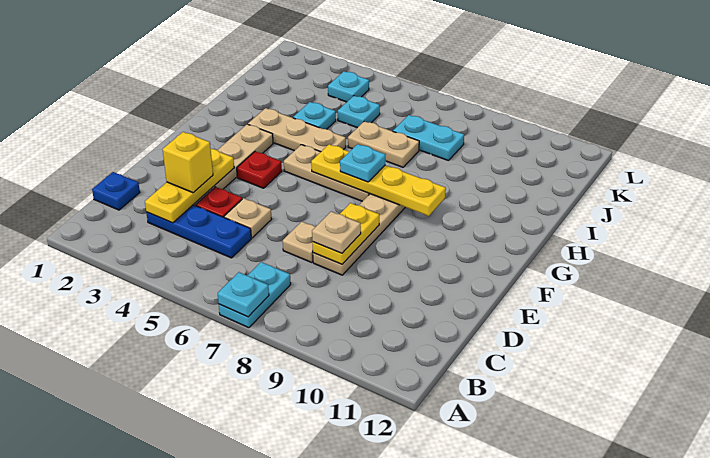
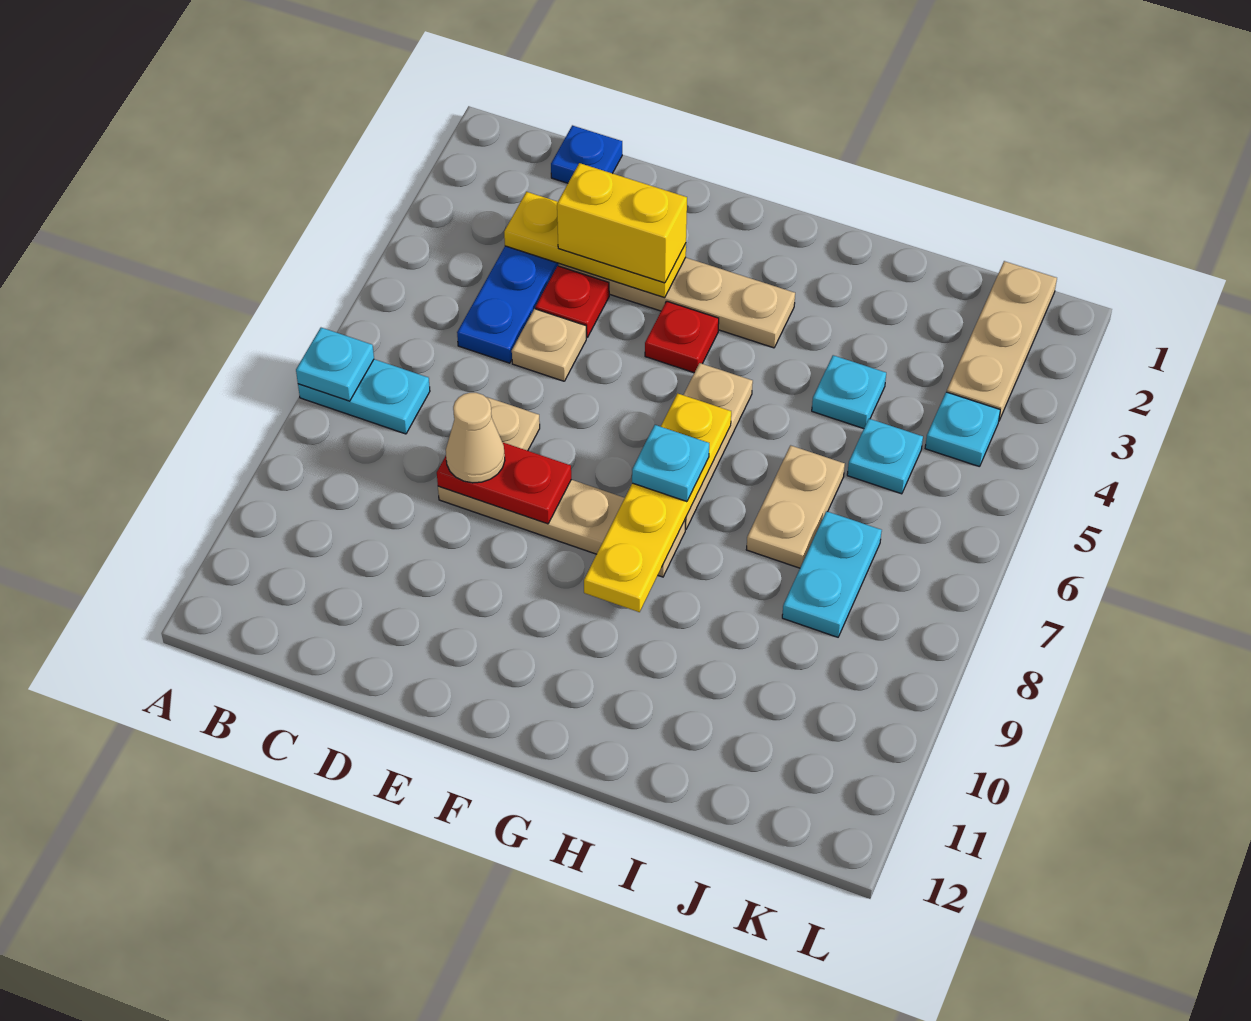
yellow brick D3 level 3 -> yellow brick D3:E3 level 3
yellow plate D8:E8 level 2 -> red plate D8:E8 level 2
tan plate D8 level 3 -> tan cone D8 level 3
tan plate H3:H5 level 1 -> tan plate K1:K3 level 1

